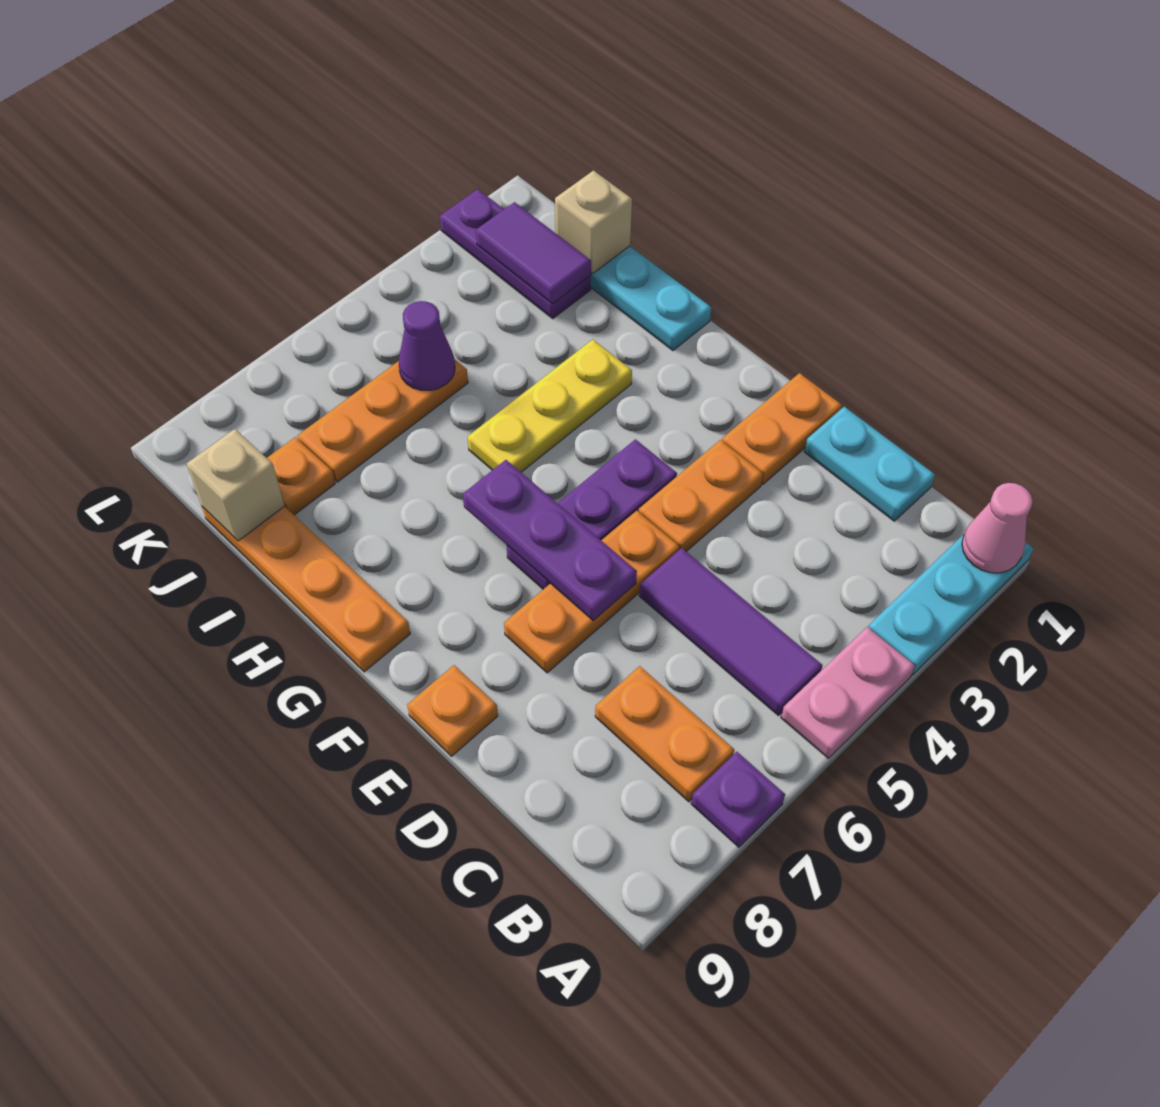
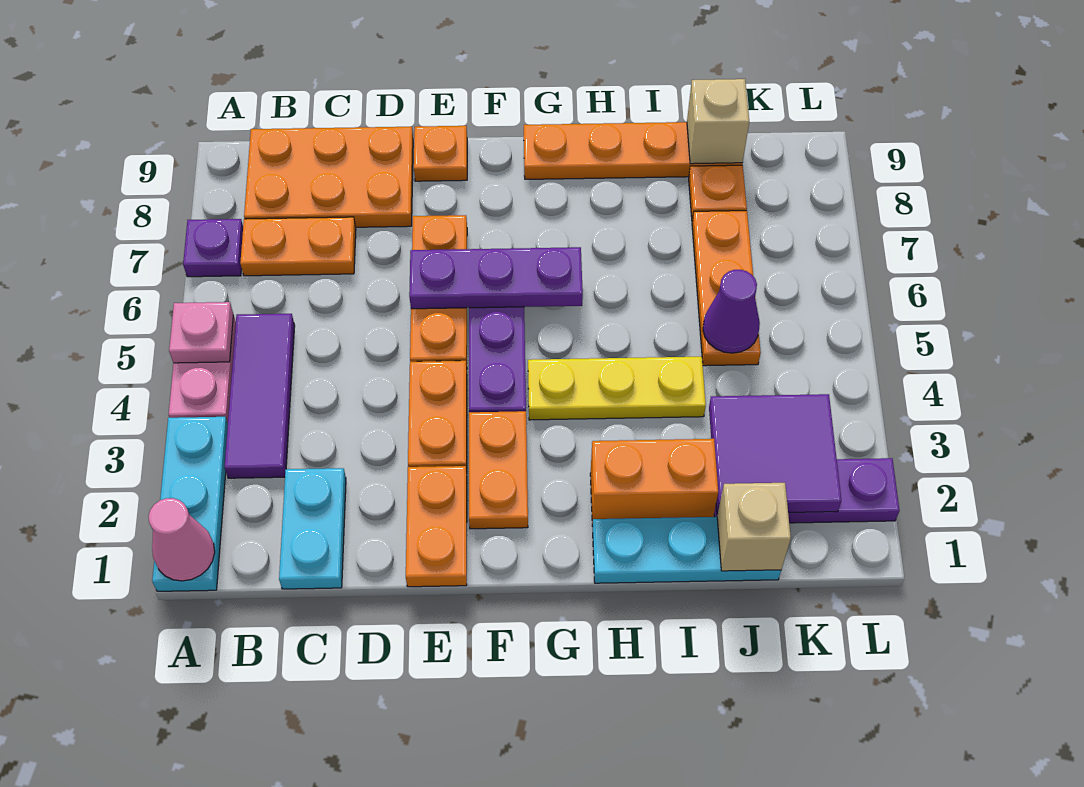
none -> pink plate A5 level 2
purple tile B5:D5 level 1 -> purple tile B3:B5 level 1
none -> orange plate B8:D9 level 1
cyan plate C1:D1 level 1 -> cyan plate C1:C2 level 1
none -> orange plate F2:F3 level 1
none -> orange brick H2:I2 level 1
yellow plate H3:H5 level 1 -> yellow plate G4:I4 level 1
purple tile J2:K2 level 2 -> purple tile J2:K3 level 2

